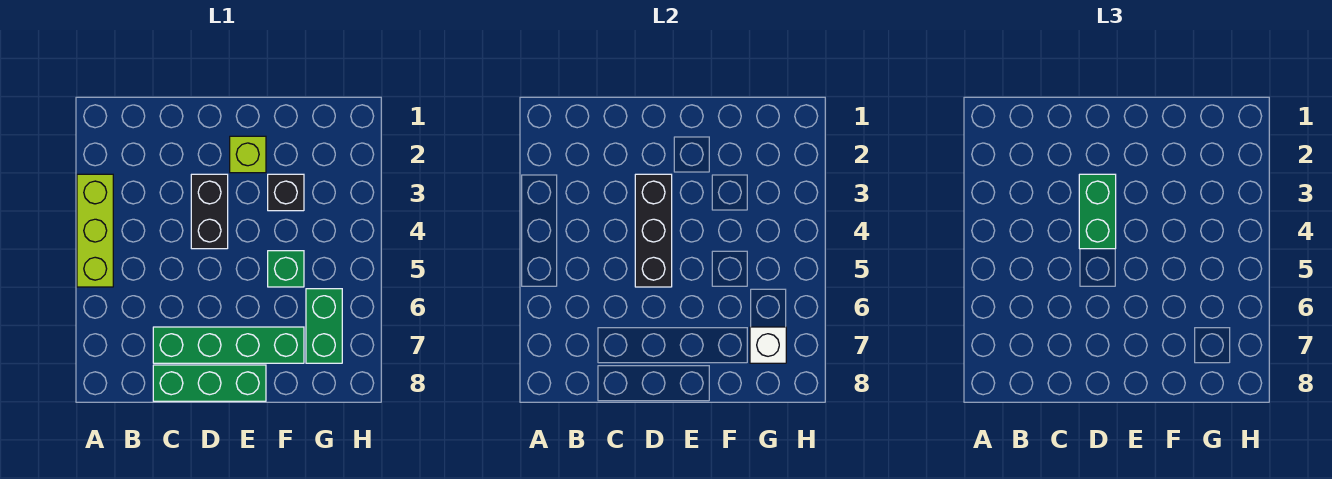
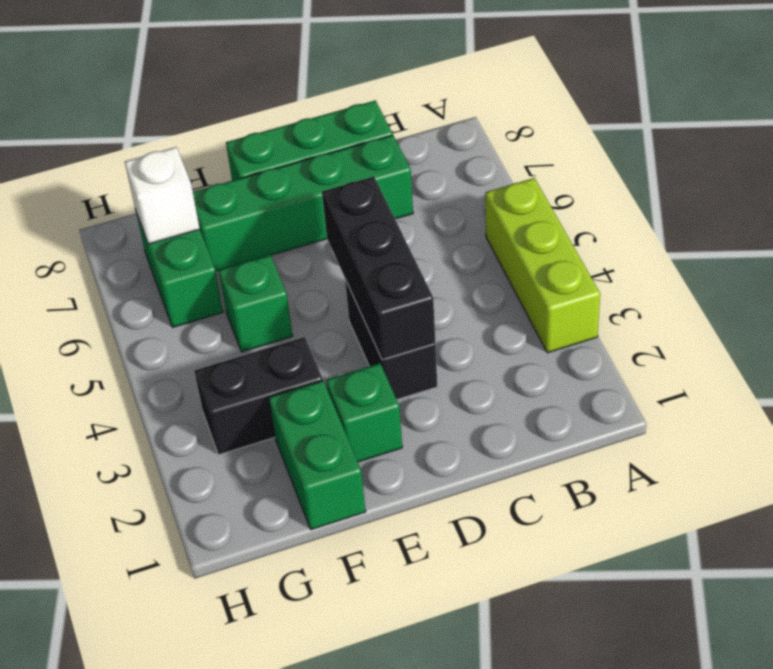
green brick D3:D4 level 3 -> green brick F1:F2 level 1
lime brick E2 level 1 -> green brick E2 level 1
black brick F3 level 1 -> black brick F3:G3 level 1

